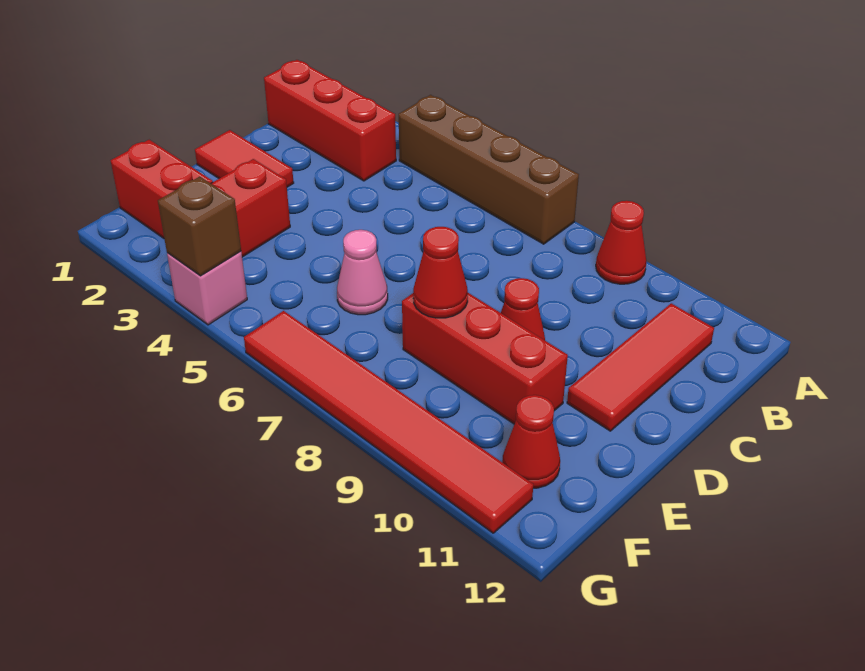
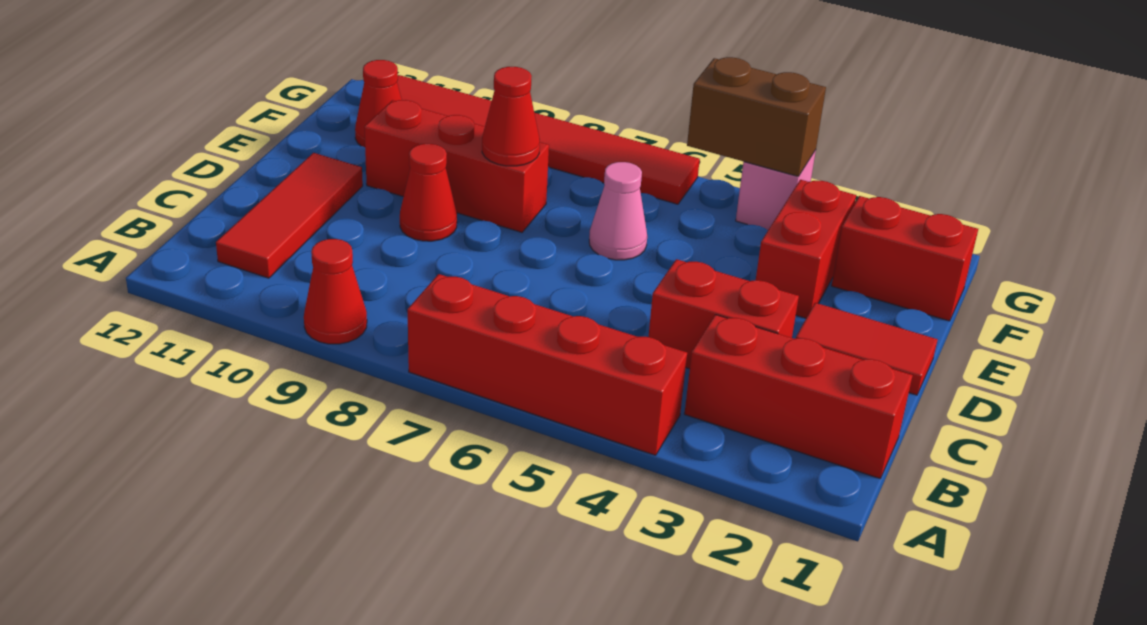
brown brick A4:A7 level 1 -> red brick A4:A7 level 1
none -> red brick C3:C4 level 1
brown brick G4 level 2 -> brown brick G4:G5 level 2

